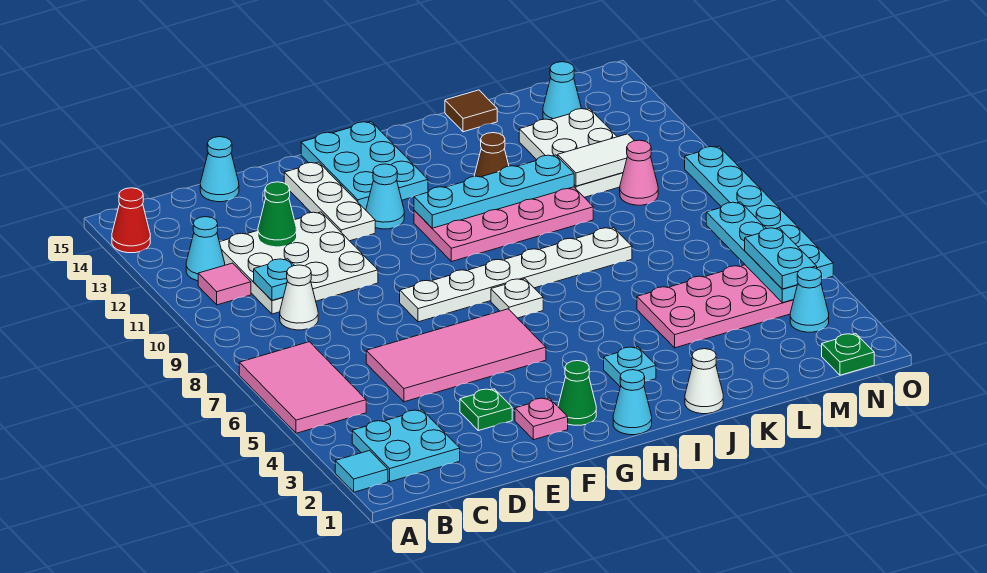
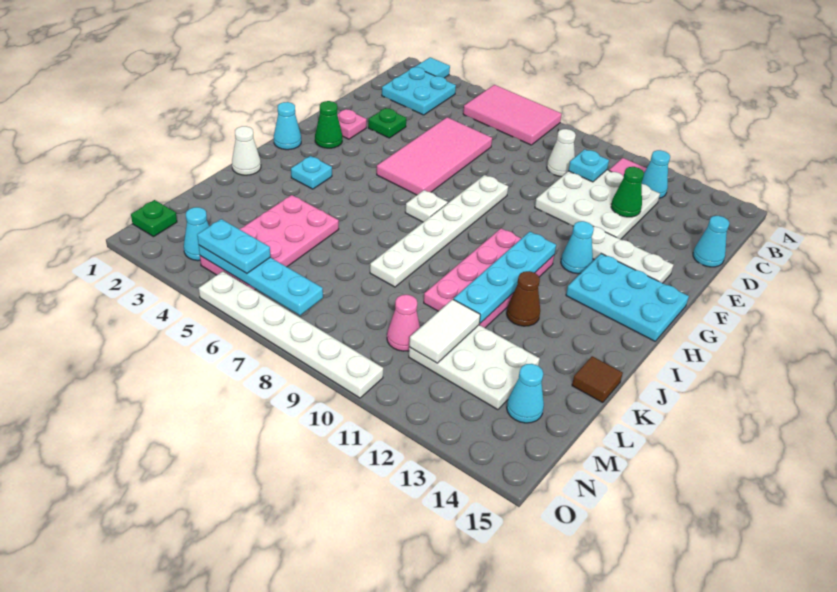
red cone A14 level 1 -> none
cyan plate O5:O10 level 1 -> white plate O5:O10 level 1

